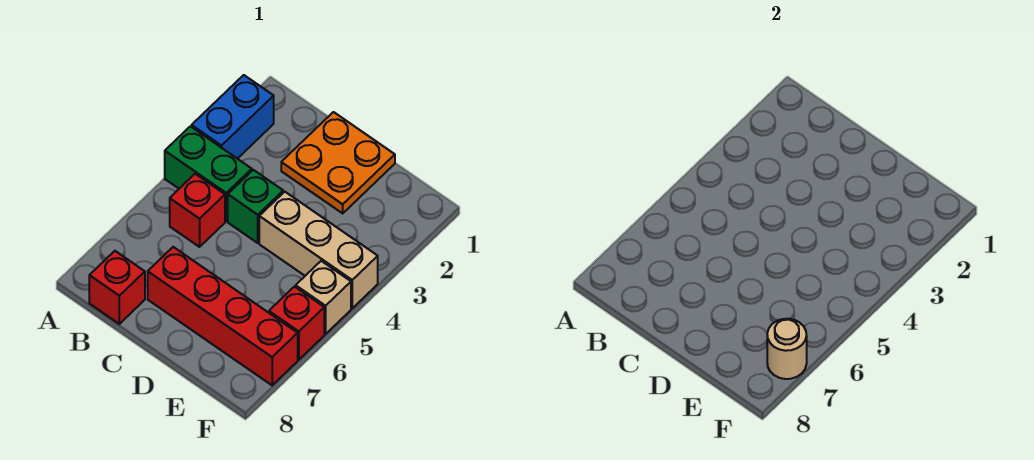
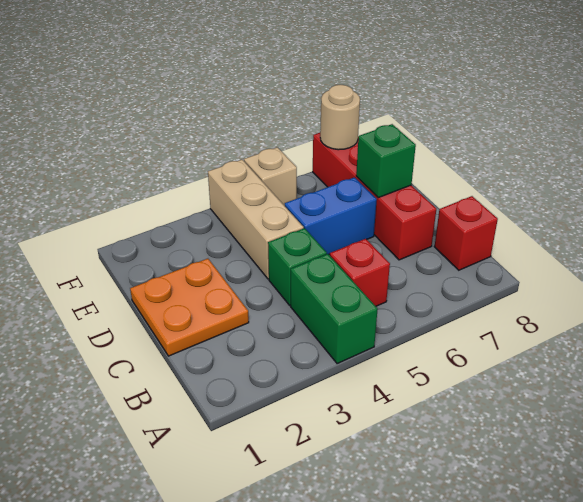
blue brick A2:A3 level 1 -> blue brick D5:D6 level 1
none -> green brick D7 level 2
red brick F6 level 1 -> none

